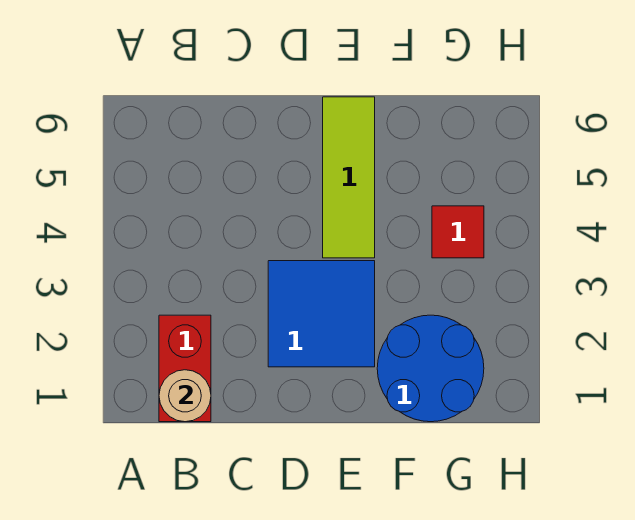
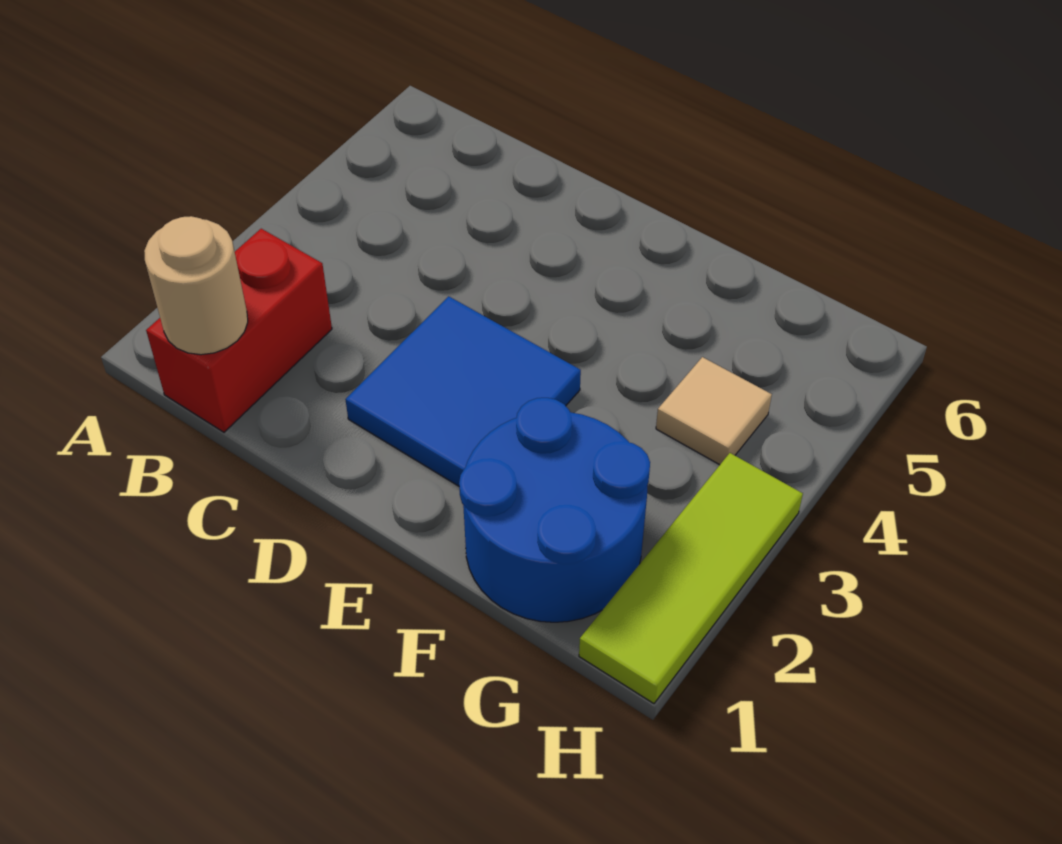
lime tile E4:E6 level 1 -> lime tile H1:H3 level 1
red tile G4 level 1 -> tan tile G4 level 1

